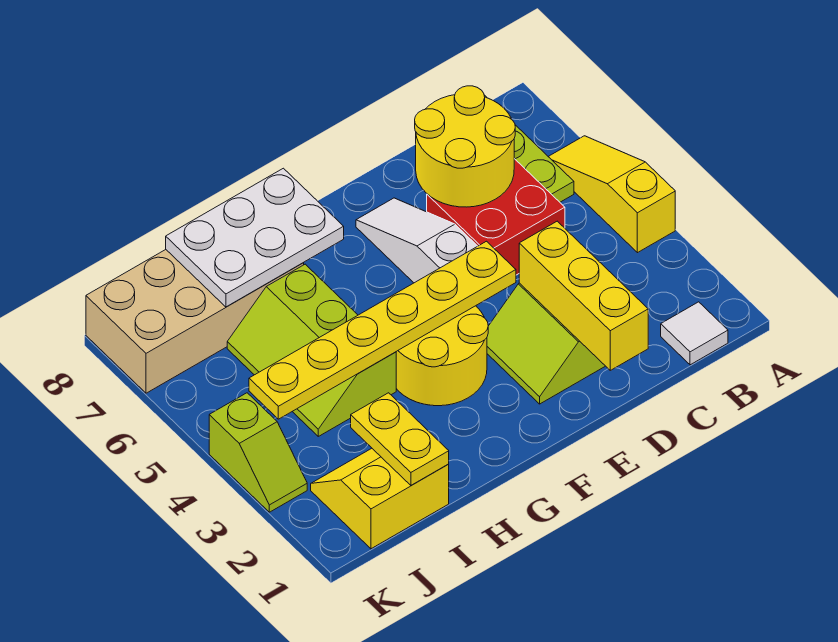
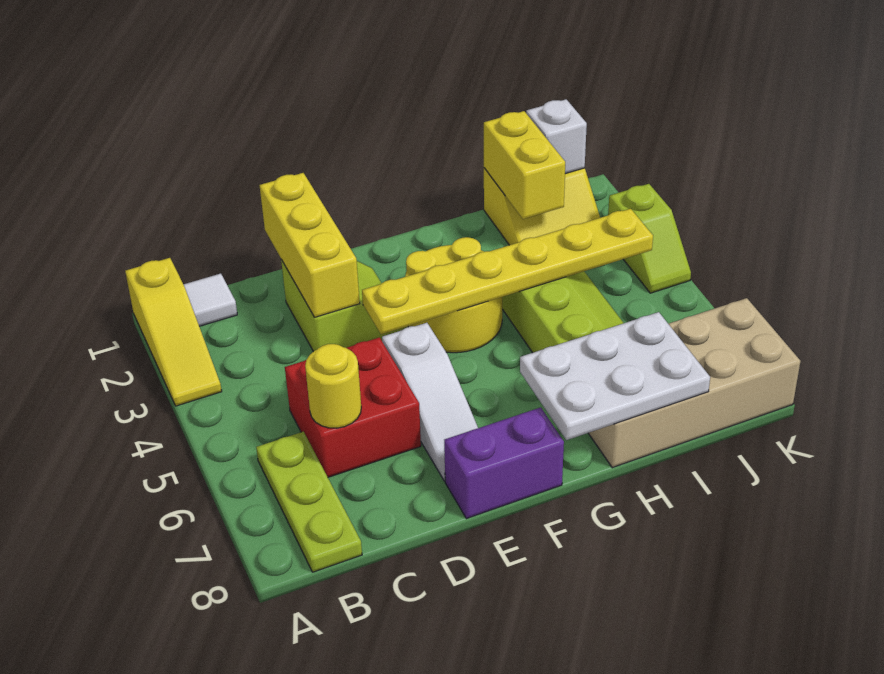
yellow slope A4:A6 level 1 top 4 -> yellow slope A1:A3 level 1 top 1
yellow round brick C6:D7 level 2 -> yellow round brick C6 level 2
none -> purple brick E8:F8 level 1
yellow plate I1:I2 level 2 -> yellow brick I1:I2 level 2
none -> white brick J1 level 2
lime slope K3:K4 level 1 top 4 -> lime slope K3:K4 level 1 top 3

